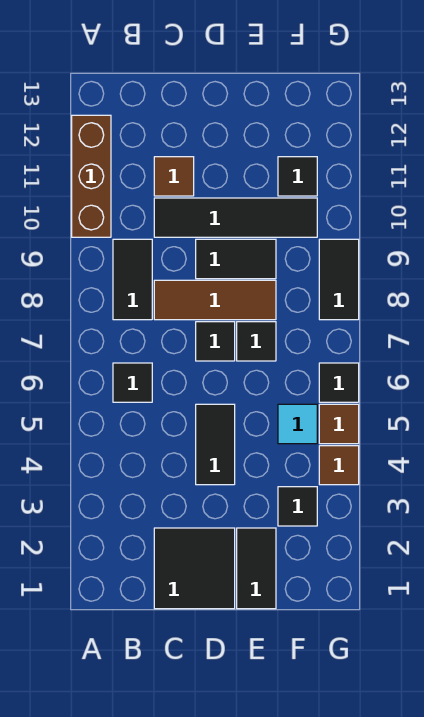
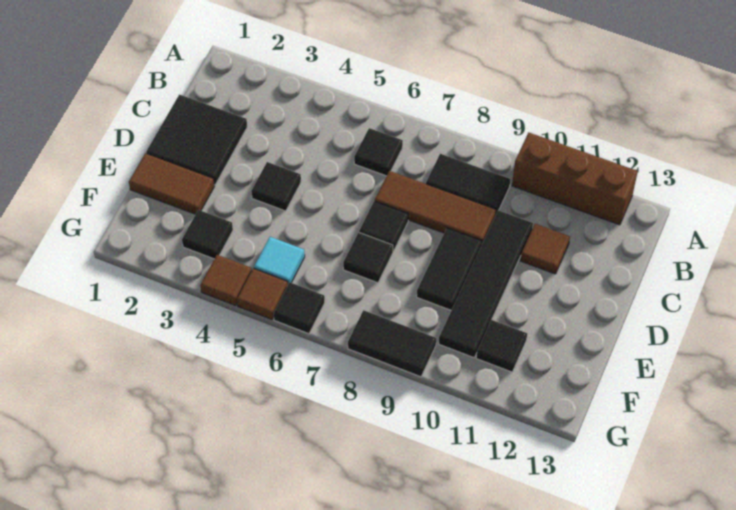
brown tile C8:E8 level 1 -> brown tile C7:C9 level 1
black tile D4:D5 level 1 -> black tile D4 level 1
black tile E1:E2 level 1 -> brown tile E1:E2 level 1

